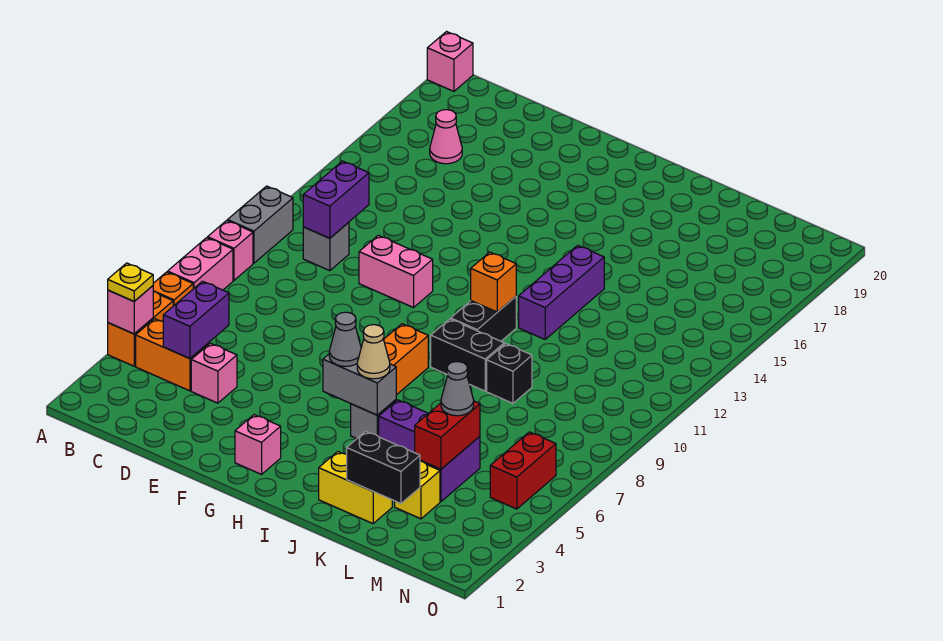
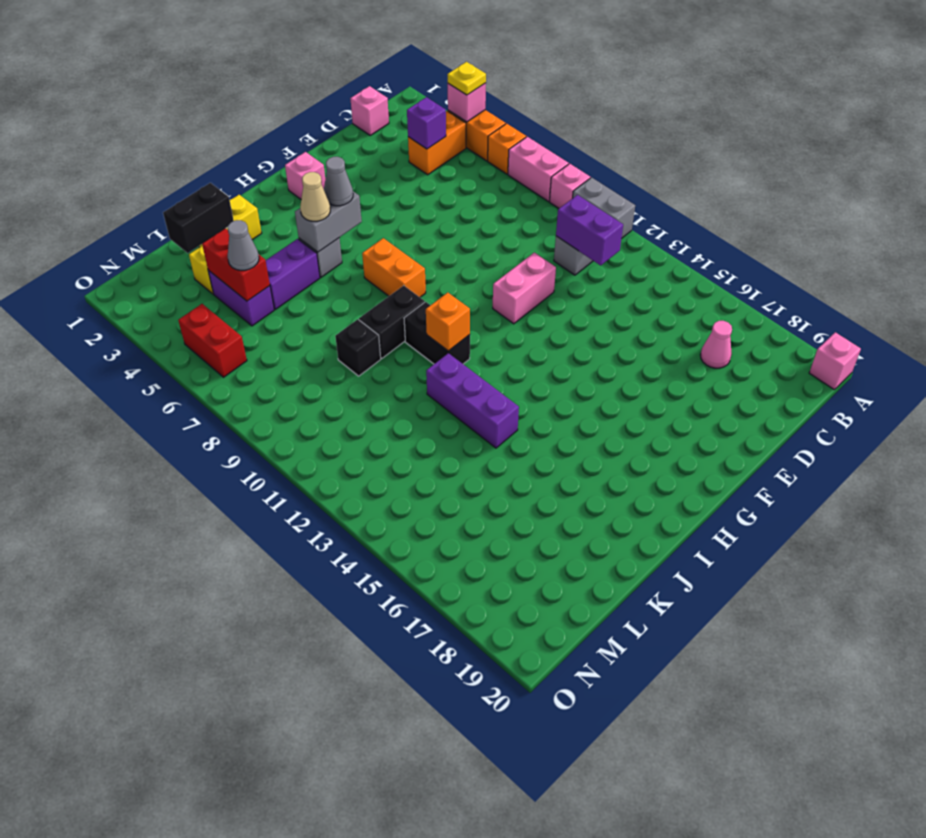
purple brick C4:C5 level 2 -> purple brick C4 level 2
pink brick D4 level 1 -> pink brick C1 level 1

